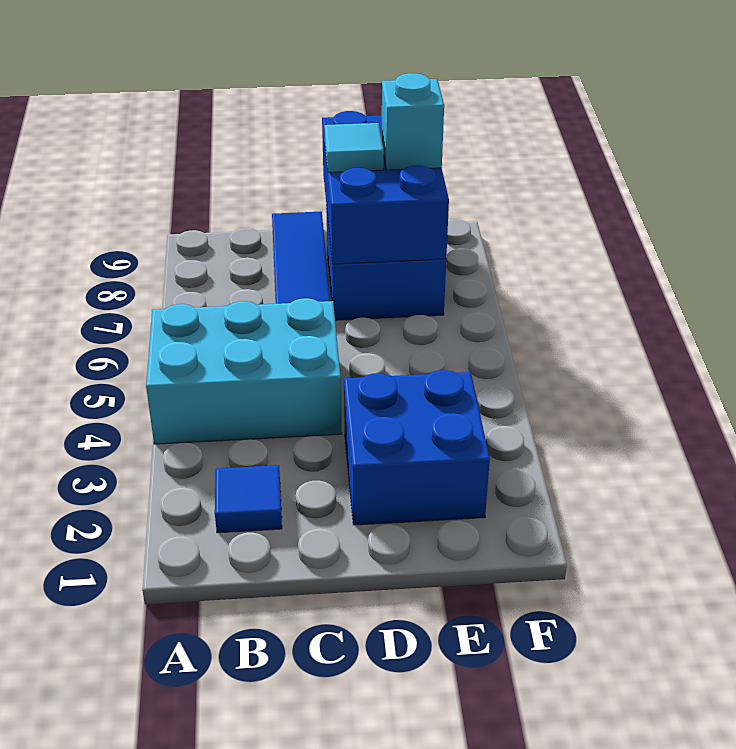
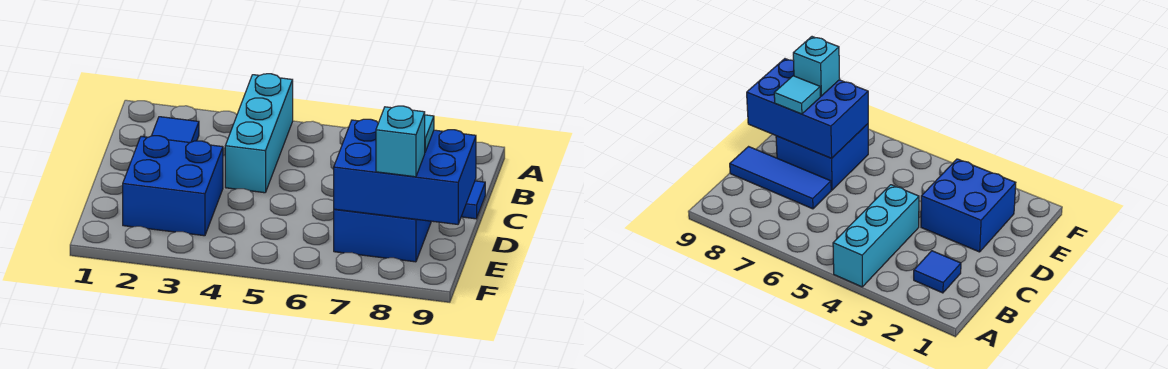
cyan brick A4:C5 level 1 -> cyan brick A4:C4 level 1

